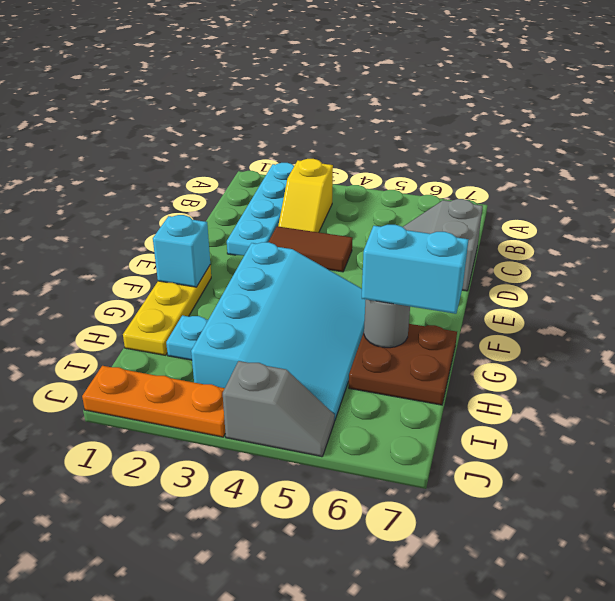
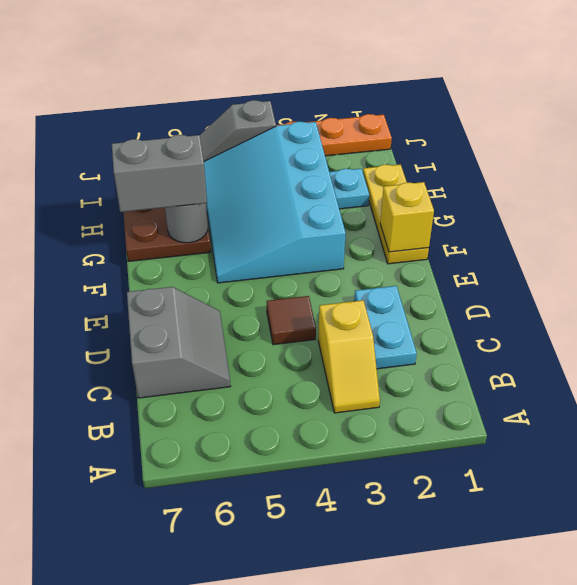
cyan plate A2:D2 level 1 -> cyan plate C2:D2 level 1
yellow slope B3:C3 level 1 top B -> yellow slope B3:C3 level 1 top C
brown tile D3:D4 level 1 -> brown tile D4 level 1
cyan brick F1 level 2 -> yellow brick F1 level 2
cyan brick G6:G7 level 3 -> grey brick G6:G7 level 3

